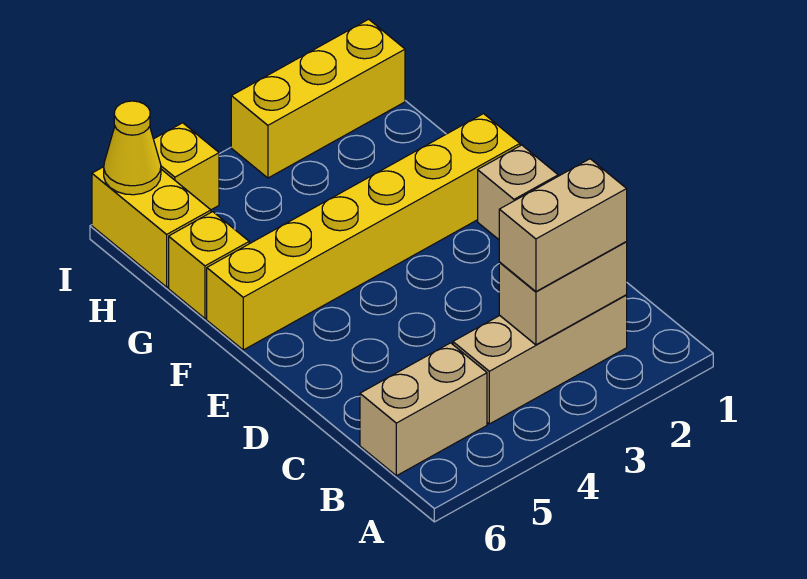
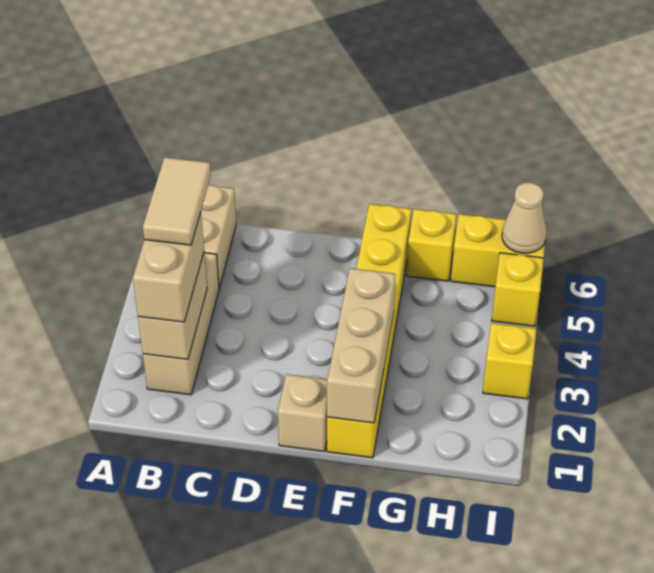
none -> tan tile B3:B4 level 4
none -> tan brick F1:F3 level 2
yellow brick I1:I3 level 1 -> yellow brick I3 level 1
yellow cone I6 level 2 -> tan cone I6 level 2

